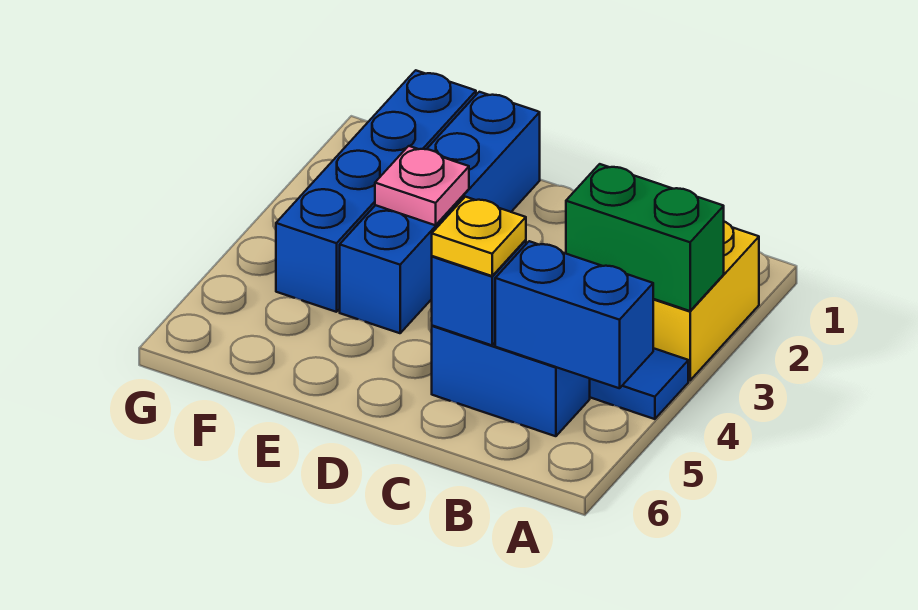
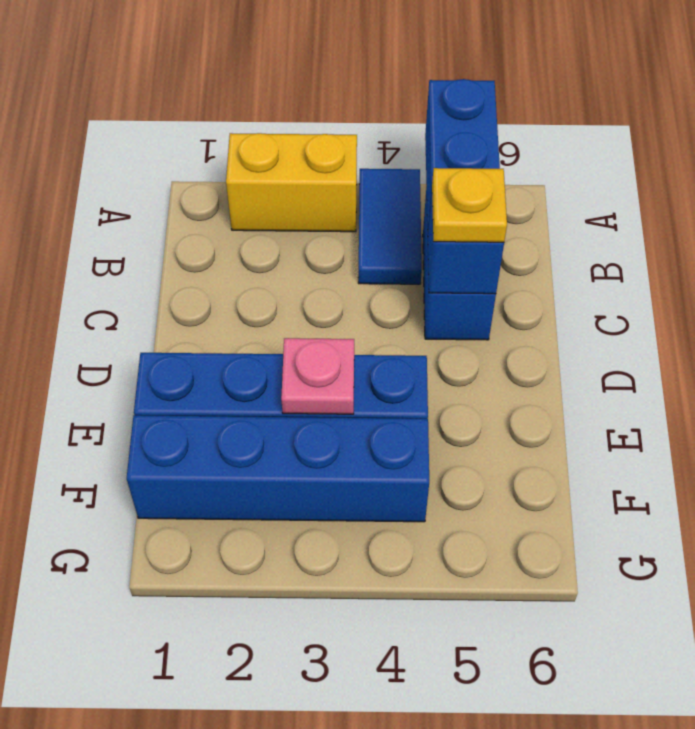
green brick A3:B3 level 2 -> none

